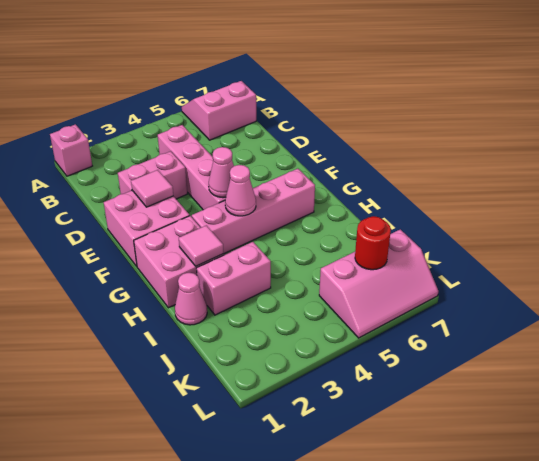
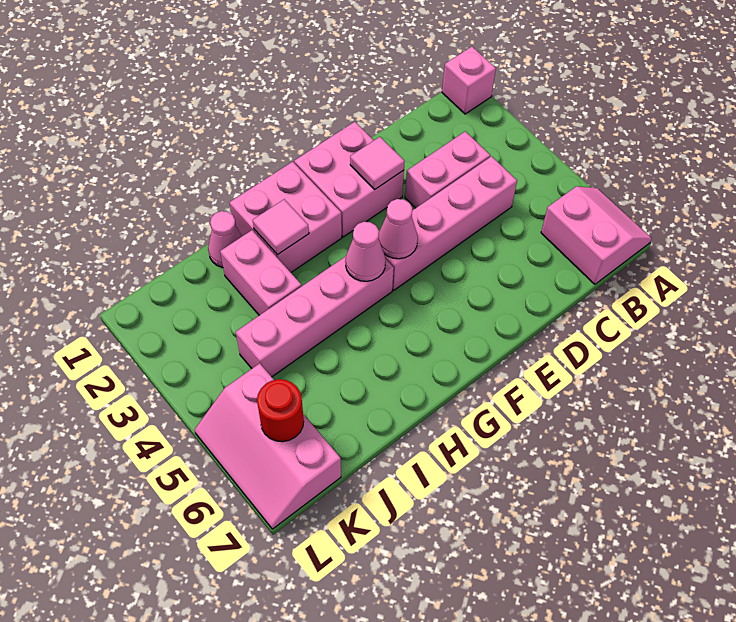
pink brick D2:D3 level 1 -> pink brick C3:D3 level 1
pink brick G3:G6 level 1 -> pink brick G4:J4 level 1

